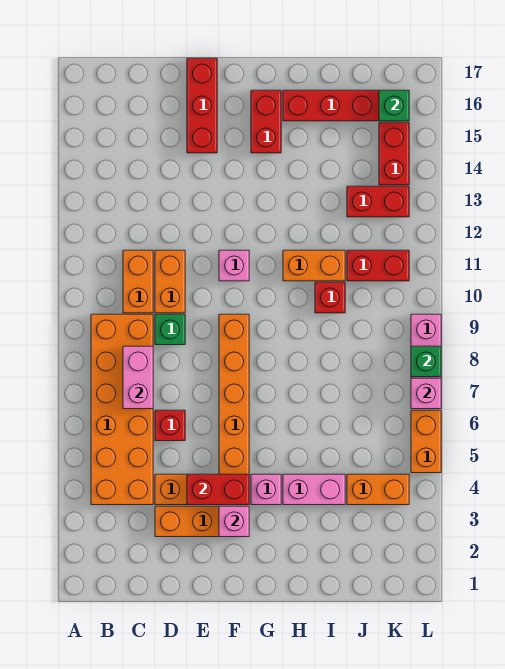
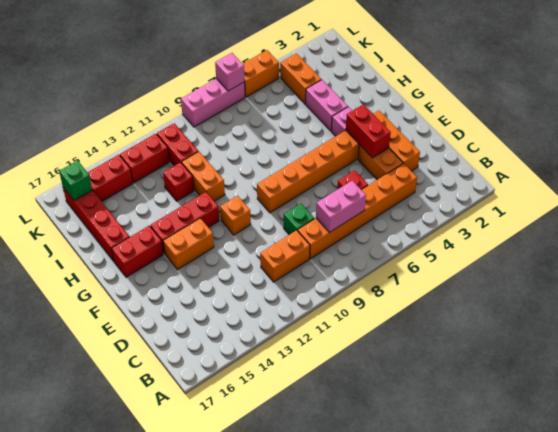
orange brick B4:C9 level 1 -> orange brick C4:C9 level 1
orange brick D10:D11 level 1 -> orange brick F13:F14 level 1
red brick E15:E17 level 1 -> red brick G12:G14 level 1
pink brick F3 level 2 -> none
pink brick F11 level 1 -> orange brick F11 level 1
red brick I10 level 1 -> red brick I12 level 1
red brick J13:K13 level 1 -> red brick K12:K13 level 1
green brick L8 level 2 -> none

